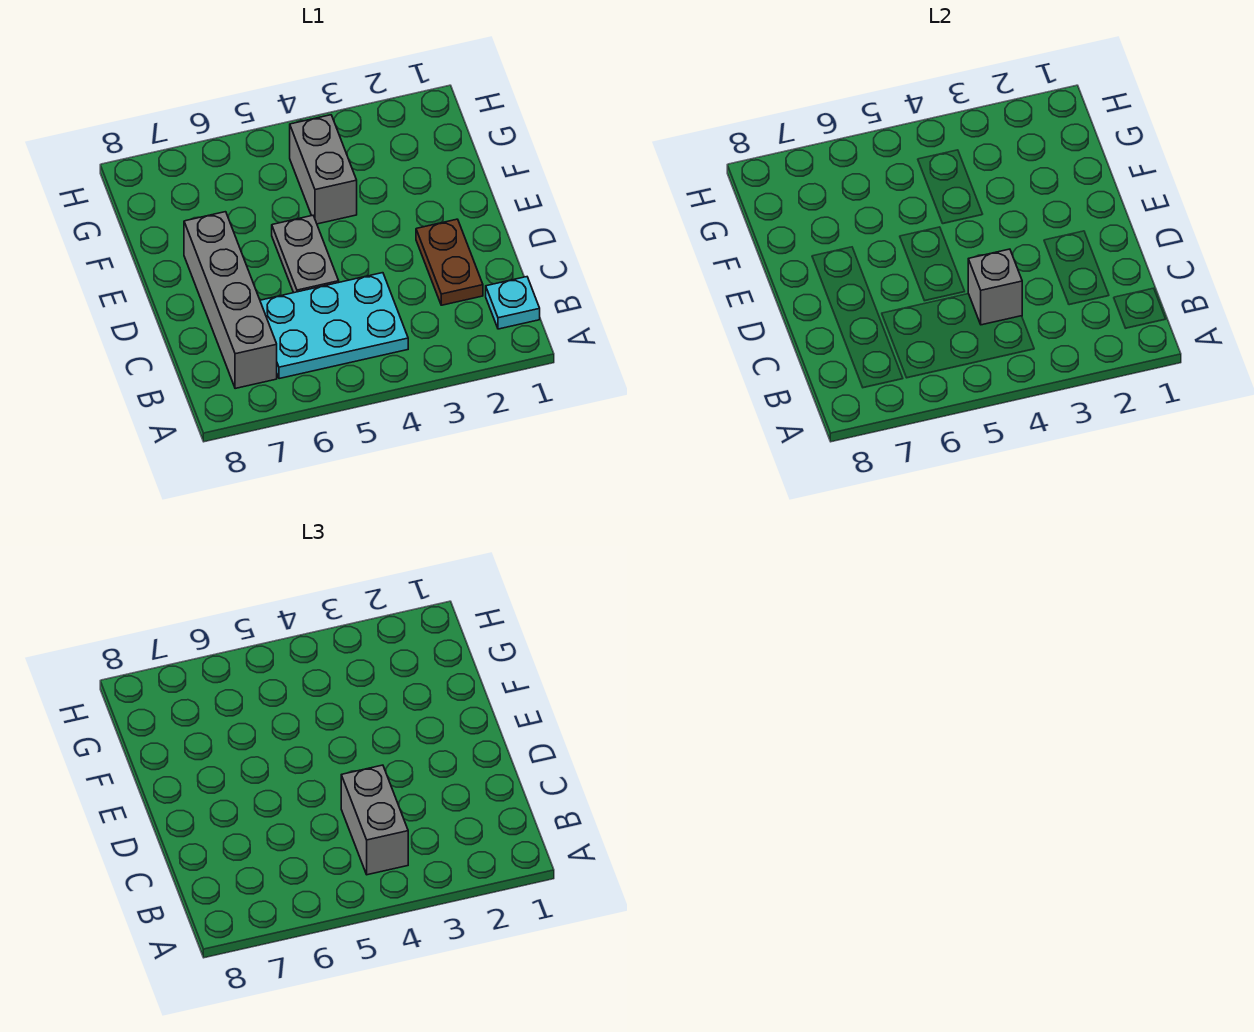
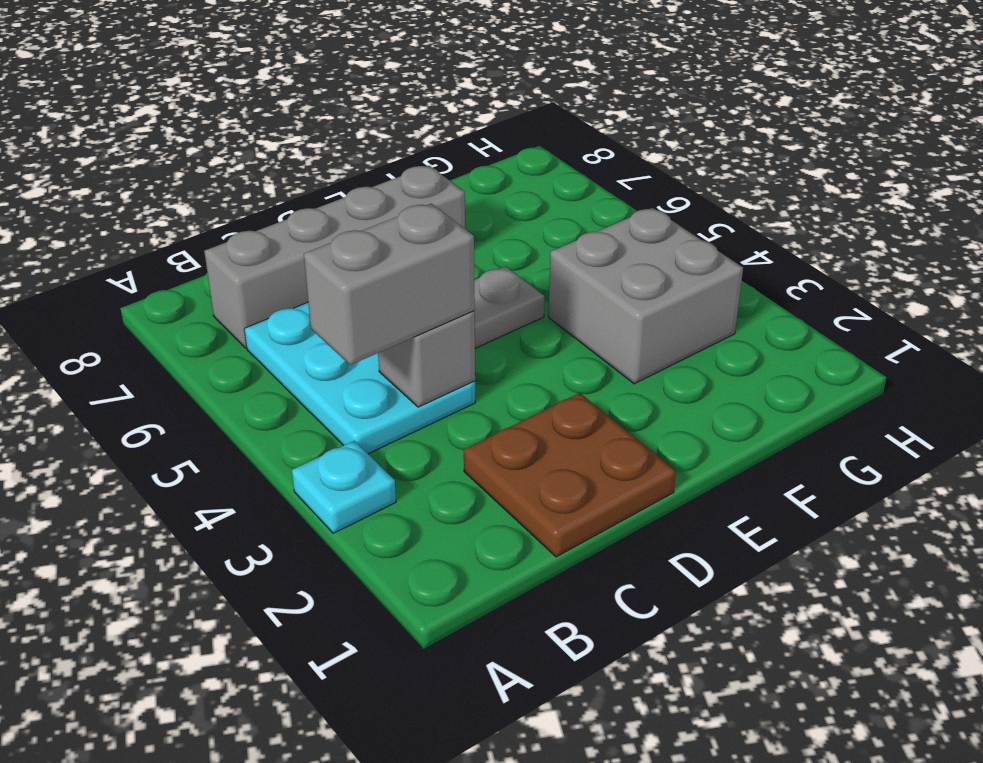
cyan plate B1 level 1 -> cyan plate A3 level 1
brown plate C2:D2 level 1 -> brown plate C1:D2 level 1
grey brick F4:G4 level 1 -> grey brick F3:G4 level 1

